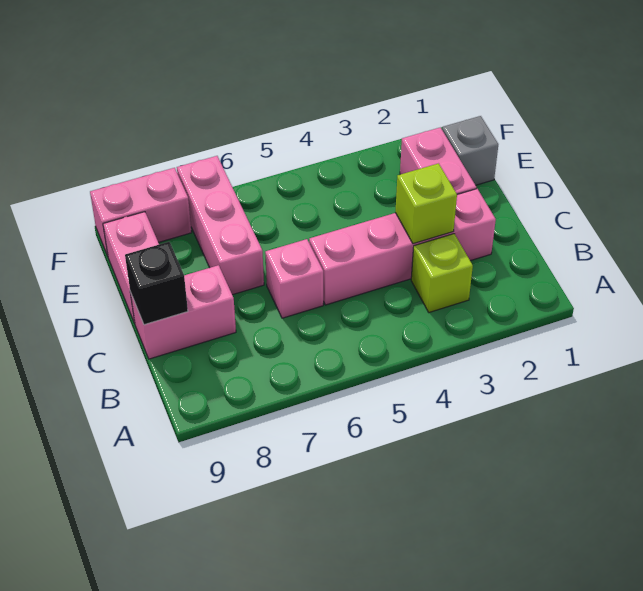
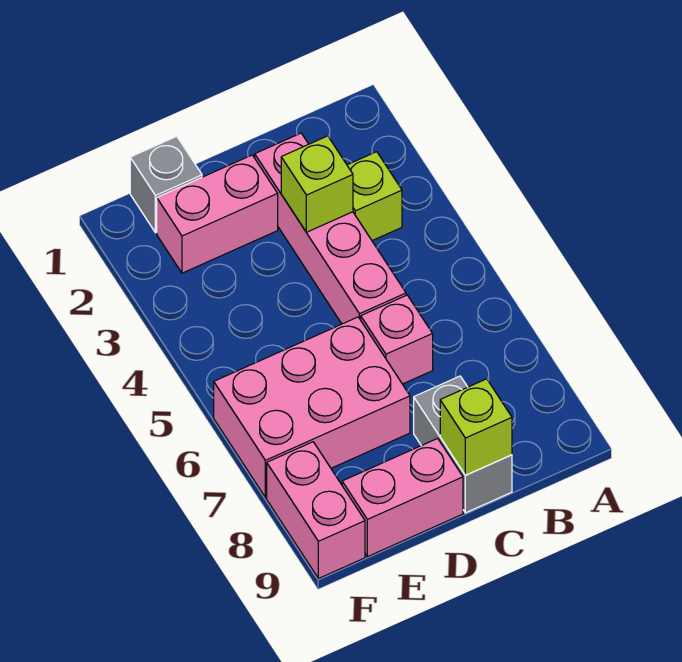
pink brick C8:C9 level 1 -> grey brick C8:C9 level 1
black brick C9 level 2 -> lime brick C9 level 2
pink brick D7:F7 level 1 -> pink brick D6:F7 level 1

